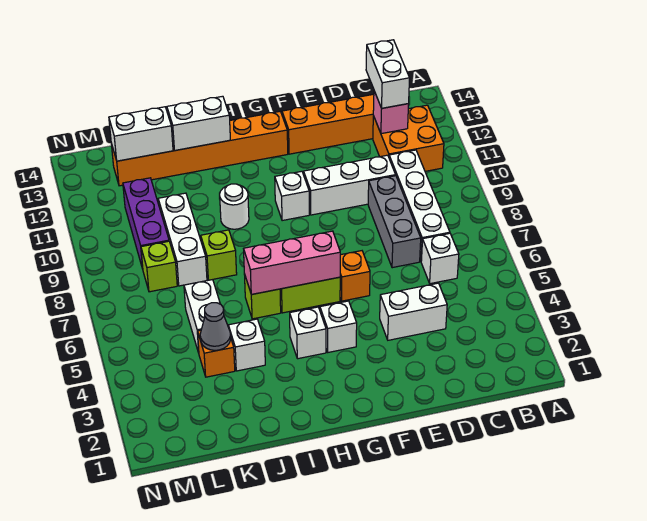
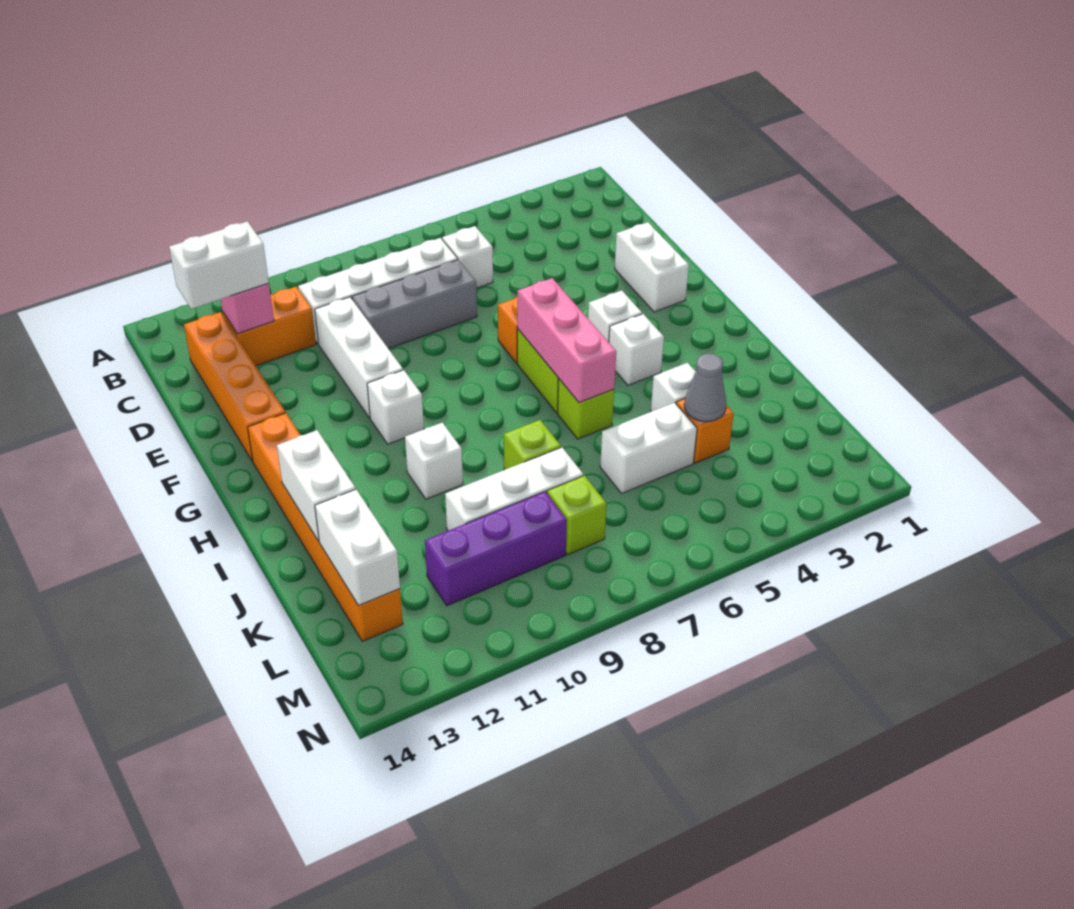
orange brick B11:C12 level 1 -> orange brick C11:C12 level 1
white brick D4:E4 level 1 -> white brick E2:F2 level 1
white round brick I10 level 1 -> white brick I10 level 1

